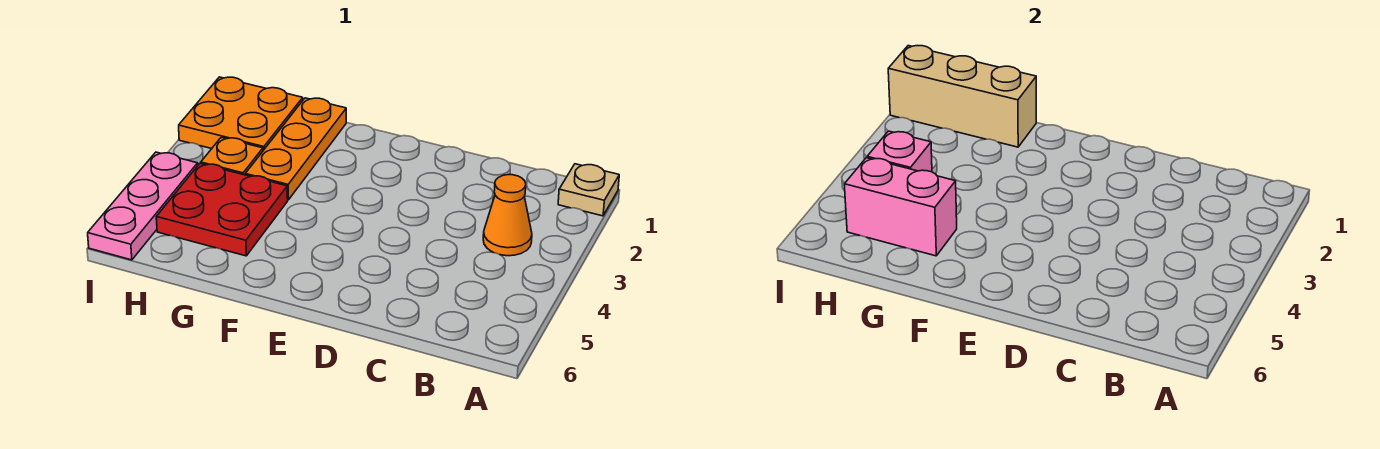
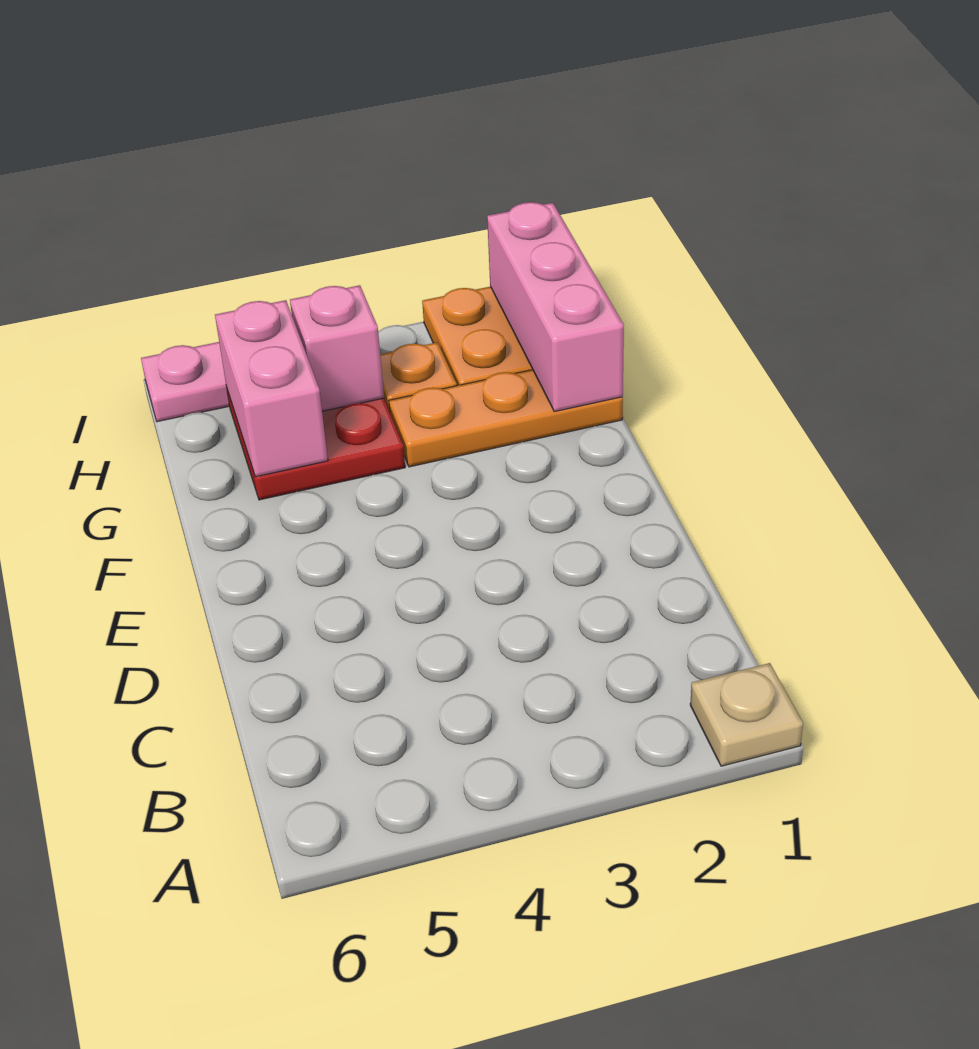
orange cone B3 level 1 -> none
tan brick G1:I1 level 2 -> pink brick G1:I1 level 2

